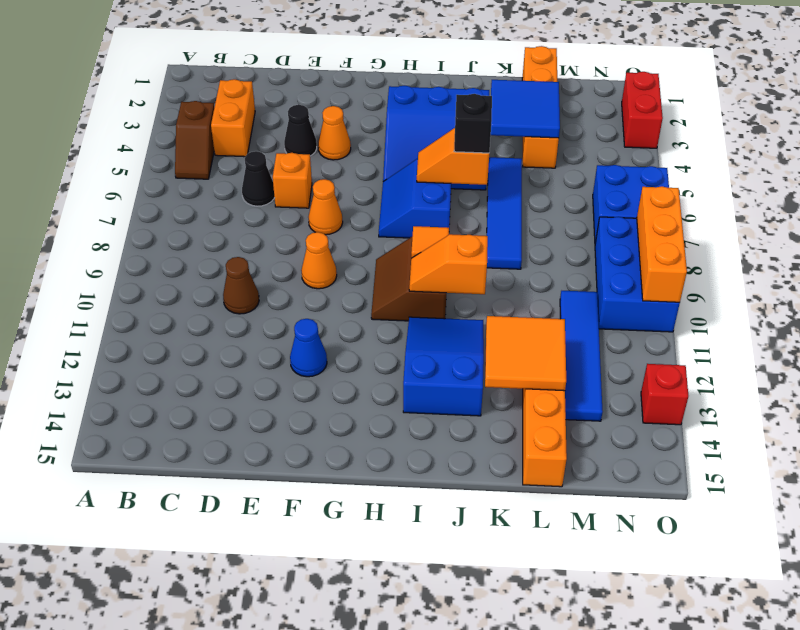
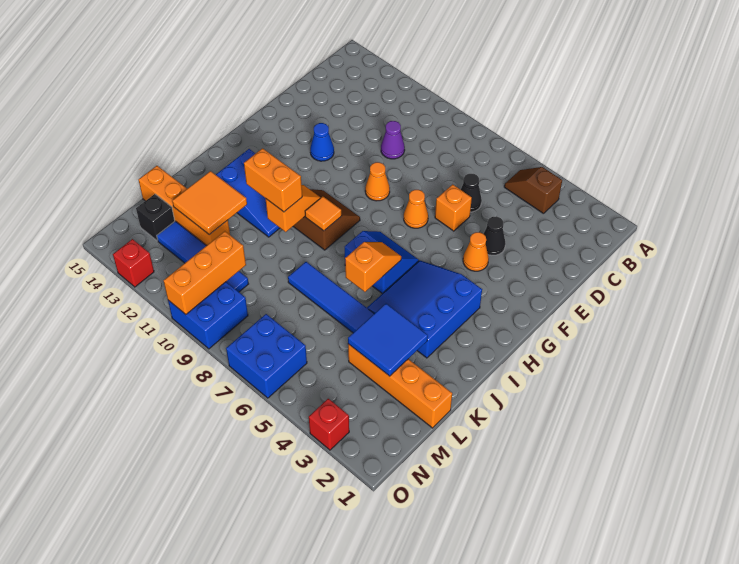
orange brick C3:C4 level 1 -> orange brick J10:J11 level 3
brown cone D10 level 1 -> purple cone D10 level 1
black brick J6 level 3 -> black brick M14 level 1
blue brick N8:O10 level 1 -> blue brick N9:O10 level 1
red brick O2:O3 level 1 -> red brick O3 level 1
orange brick O8:O10 level 2 -> orange brick M10:O10 level 2

